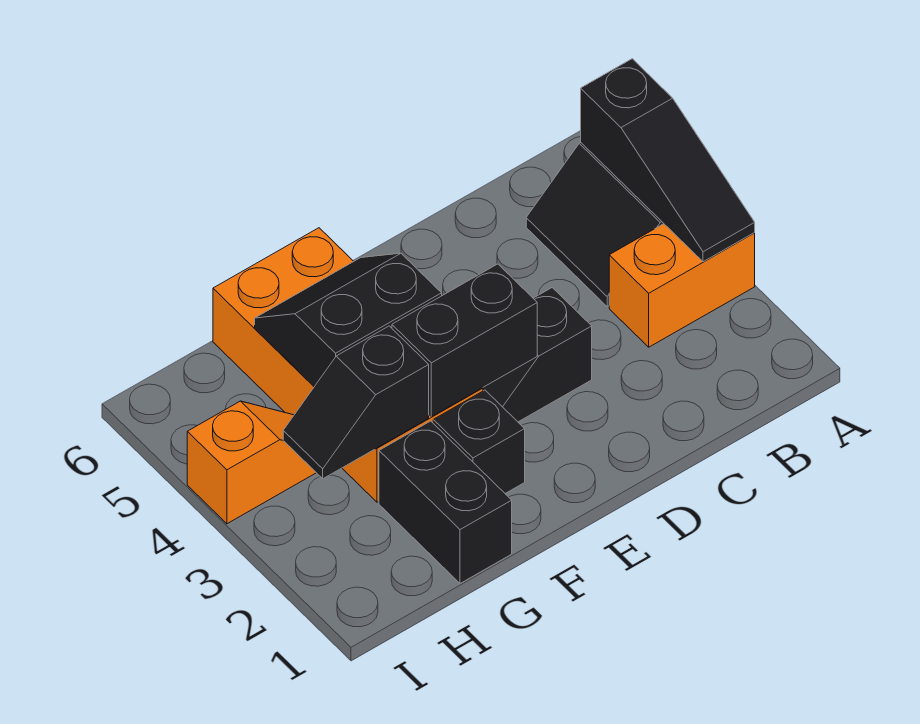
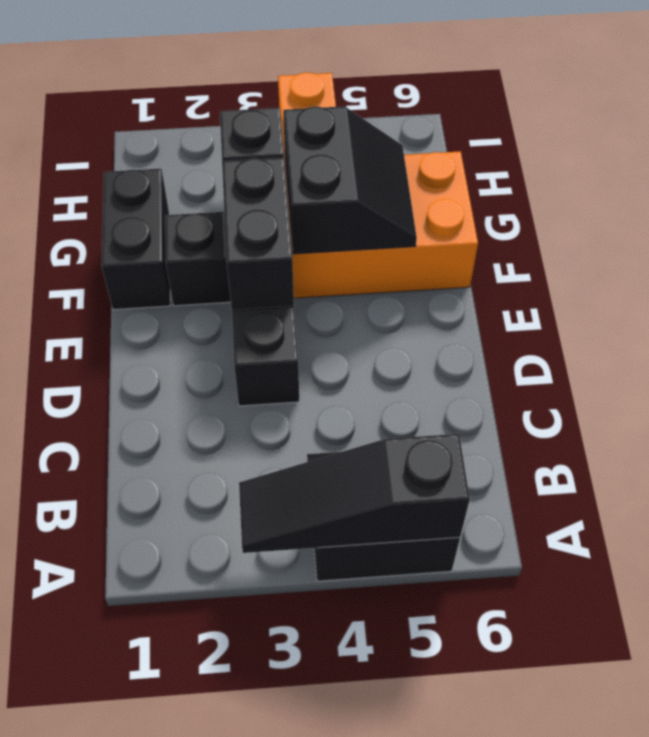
orange brick A3:B3 level 1 -> none
black brick G1:G2 level 1 -> black brick F1:G1 level 1

